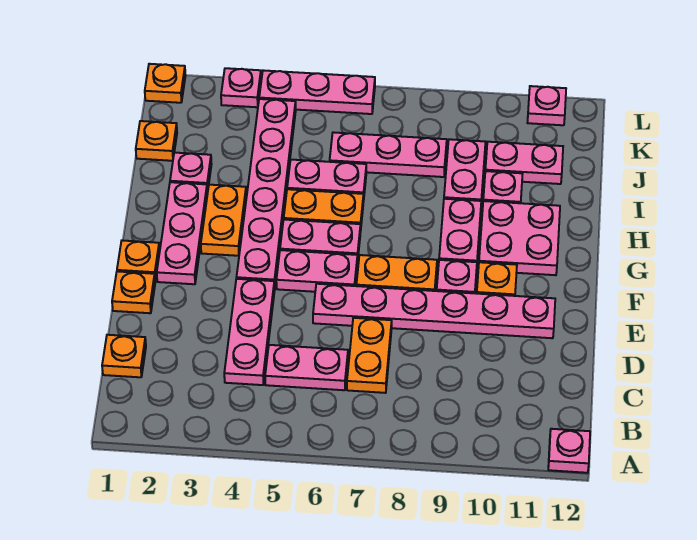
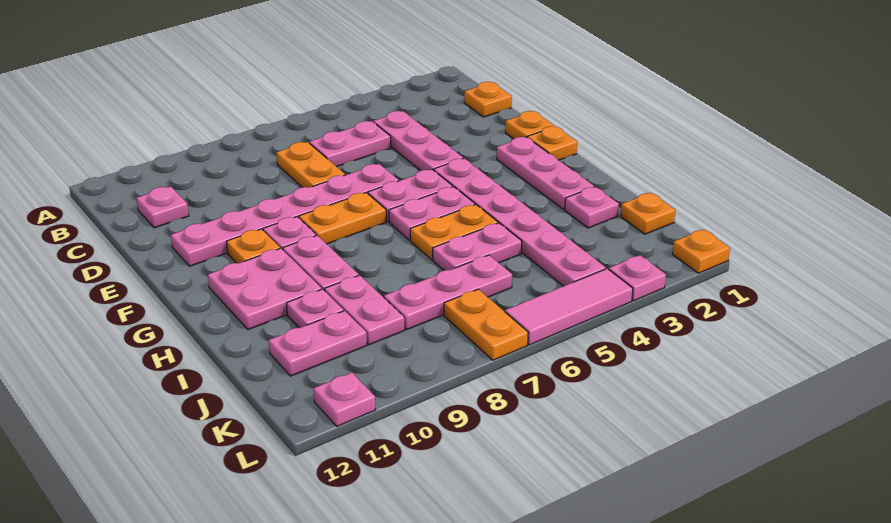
pink plate A12 level 1 -> pink plate C11 level 1
orange plate G3:H3 level 1 -> orange plate K7:L7 level 1
pink plate L4:L6 level 1 -> pink tile L4:L6 level 1

